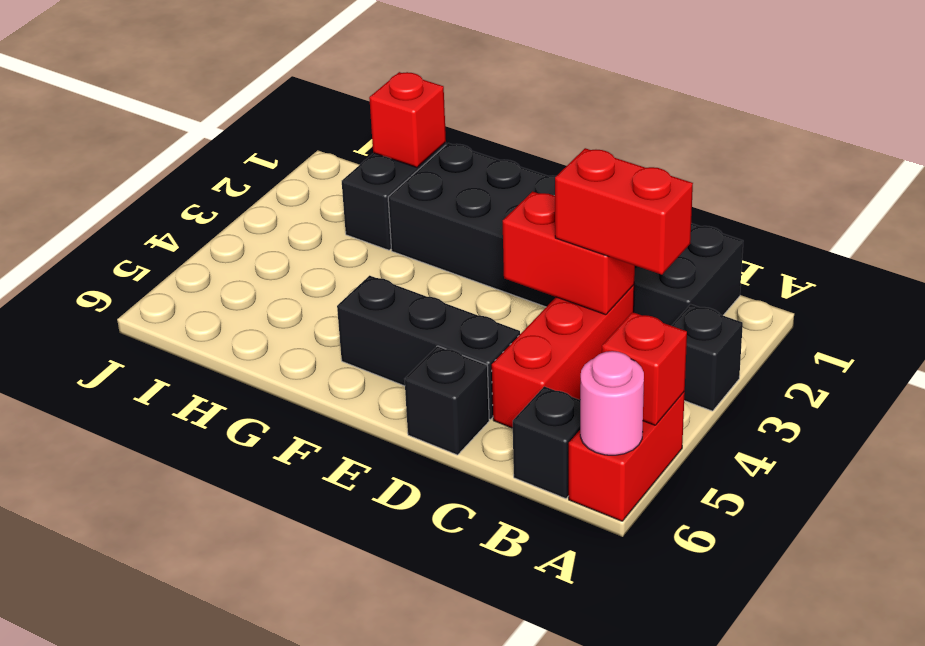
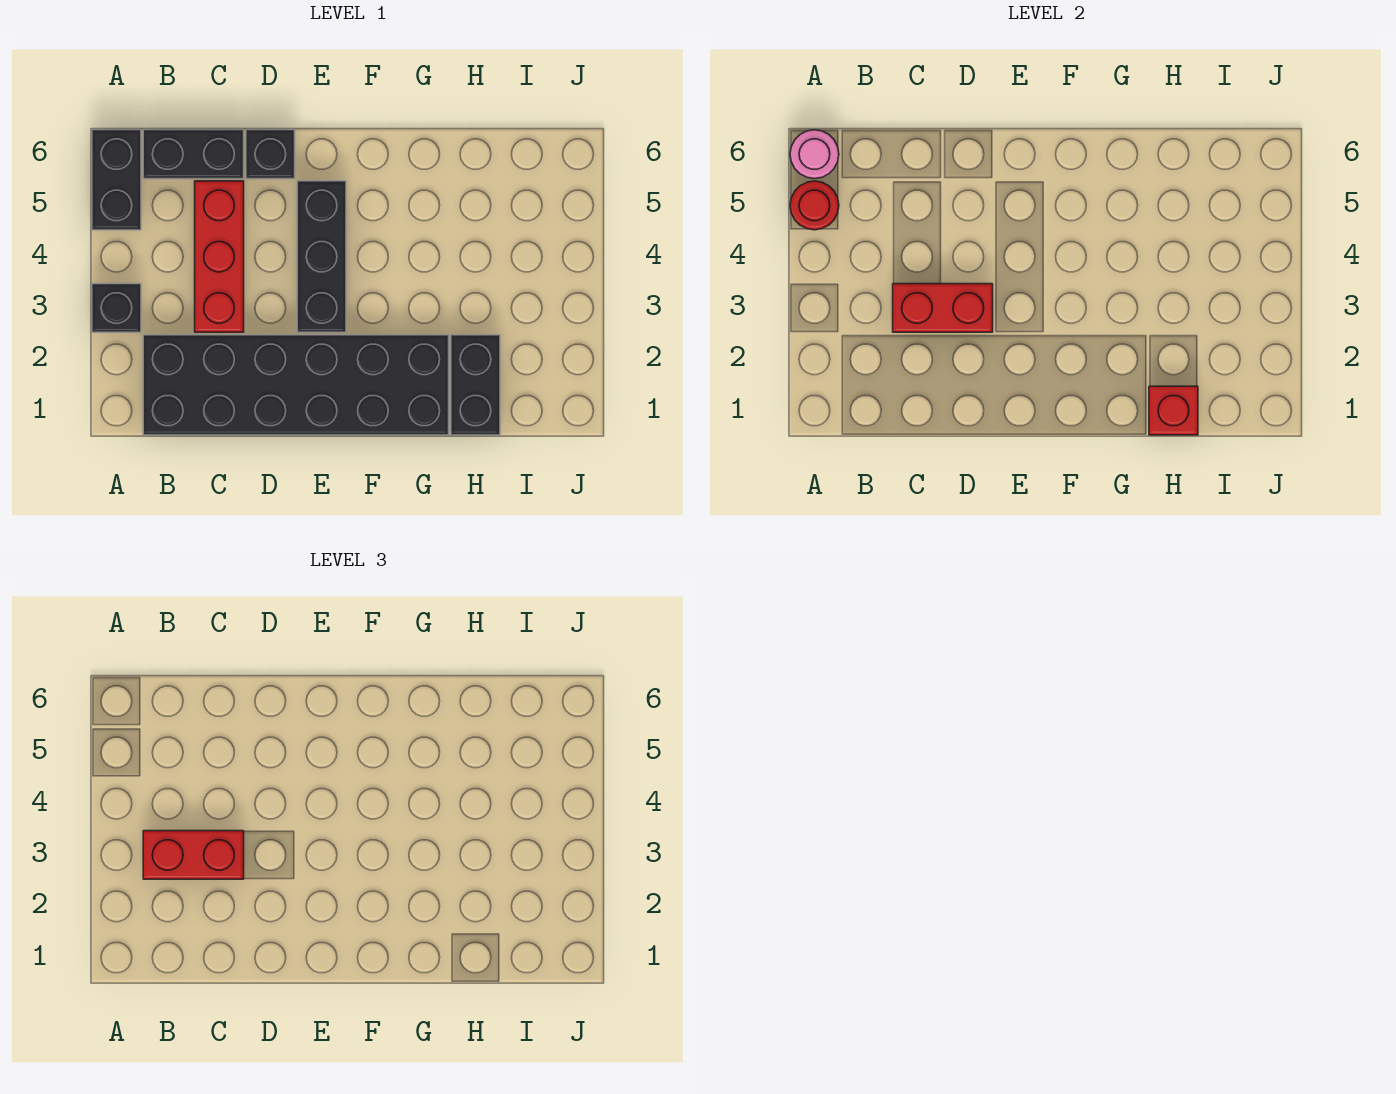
red brick A5:A6 level 1 -> black brick A5:A6 level 1
red brick A5 level 2 -> red round brick A5 level 2
black brick B6 level 1 -> black brick B6:C6 level 1
black brick D5:F5 level 1 -> black brick E3:E5 level 1

